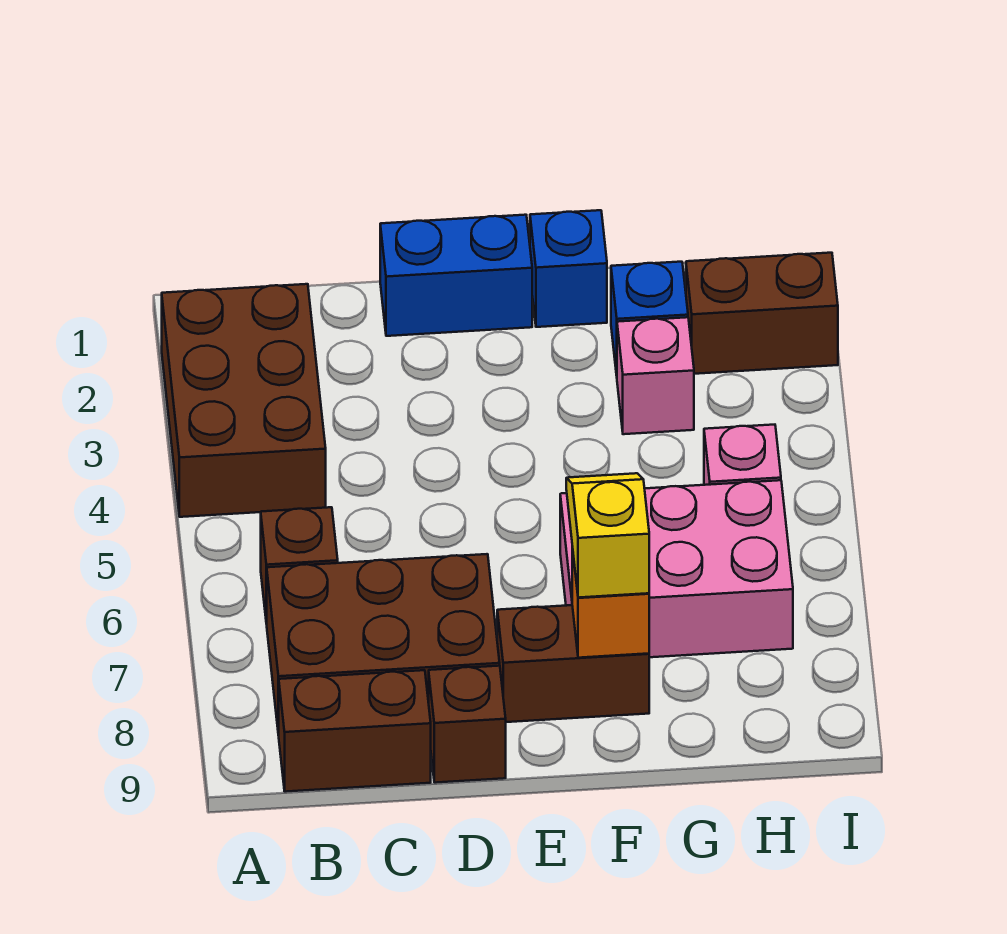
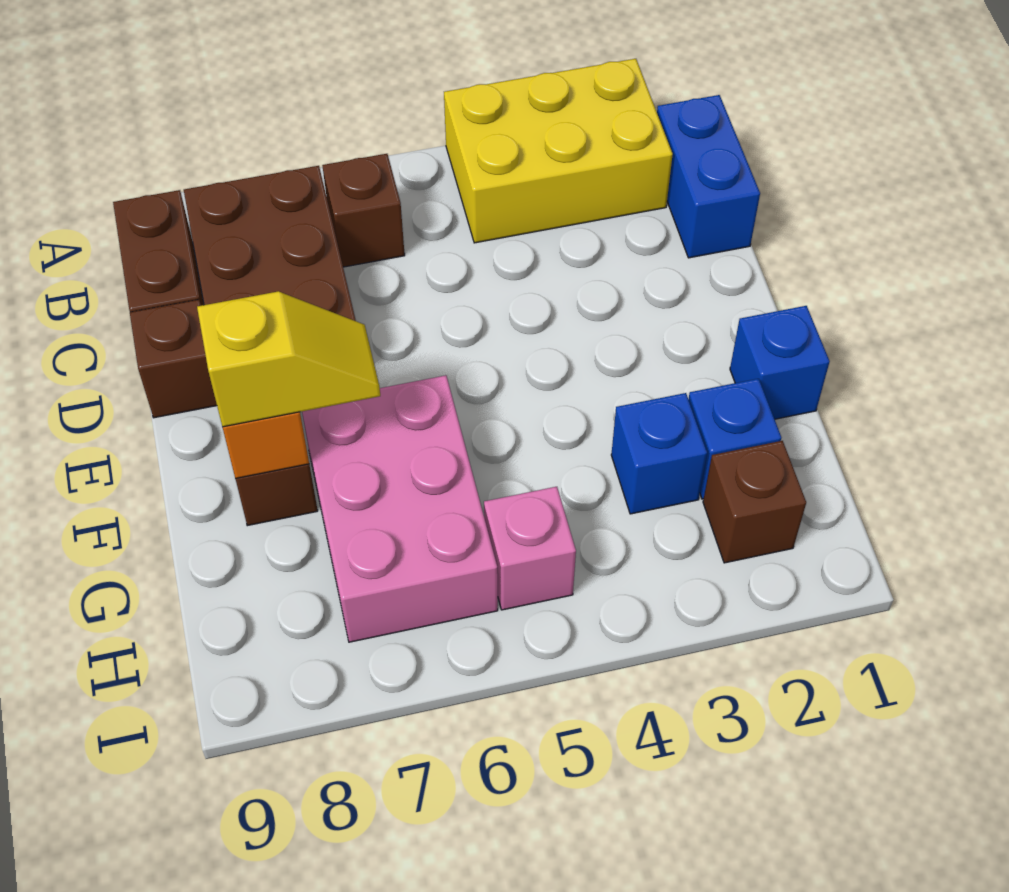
brown brick A2:B4 level 1 -> yellow brick A2:B4 level 1
blue brick D1:E1 level 1 -> blue brick B1:C1 level 1
pink brick G3 level 1 -> blue brick G3 level 1
brown brick H2:I2 level 1 -> brown brick H2 level 1

